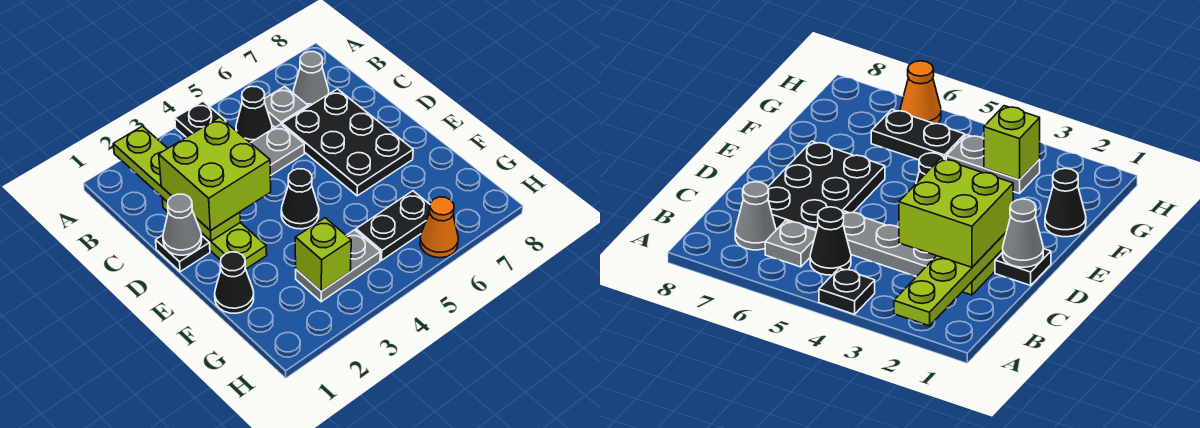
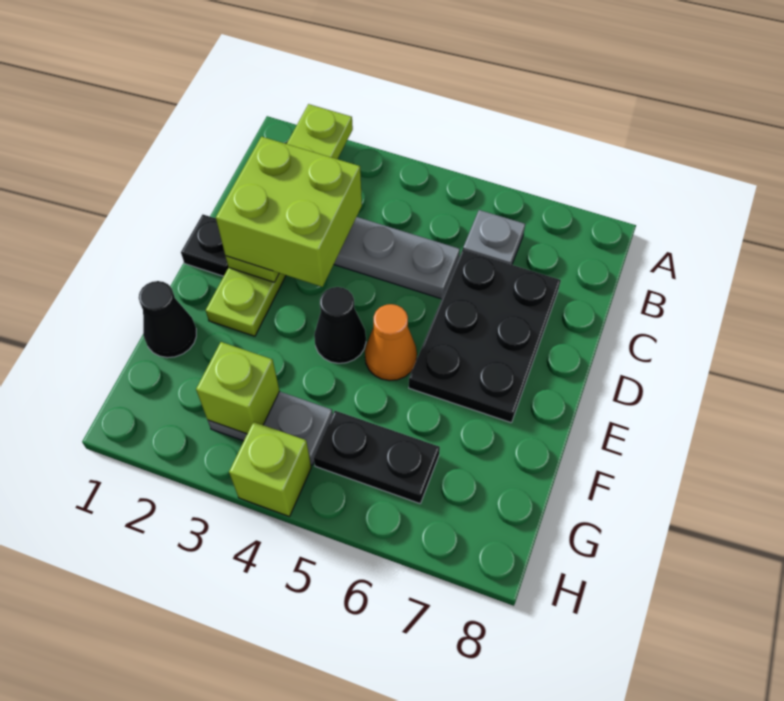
black plate A4 level 1 -> none
black cone B5 level 1 -> none
grey cone B7 level 1 -> none
grey cone D1 level 2 -> none
none -> lime brick H4 level 1
orange cone H6 level 1 -> orange cone E5 level 1

